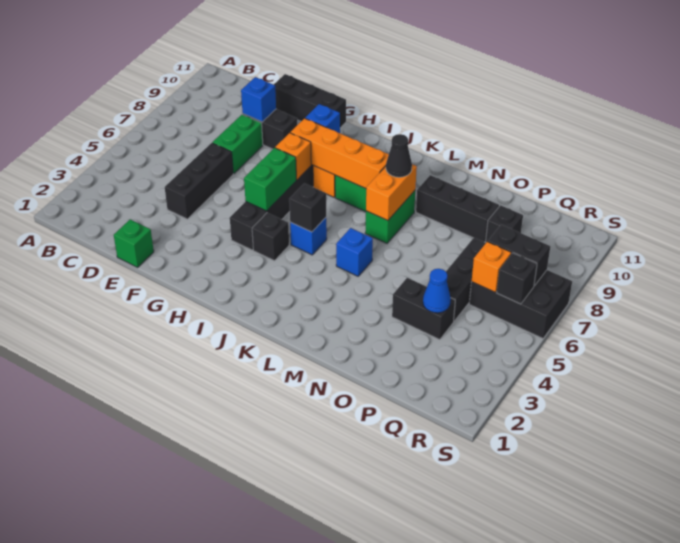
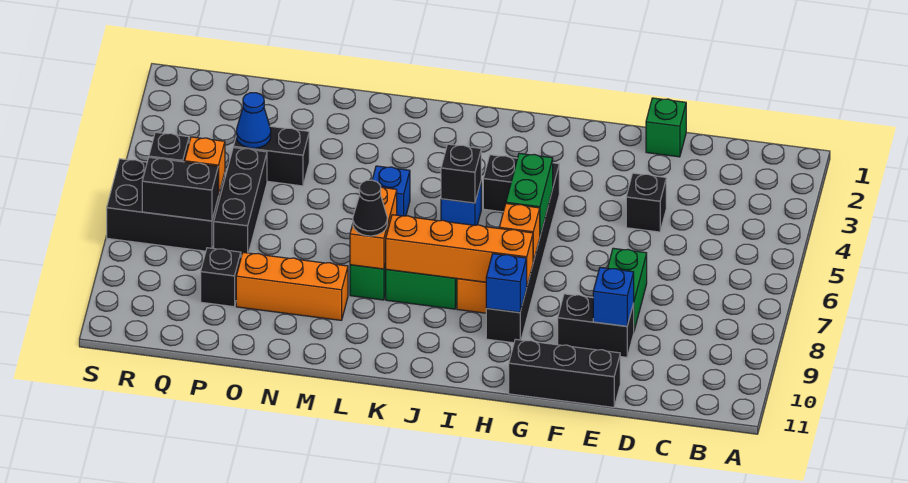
black brick E4:E6 level 1 -> black brick E4 level 1
black brick M9:O9 level 1 -> orange brick M9:O9 level 1

